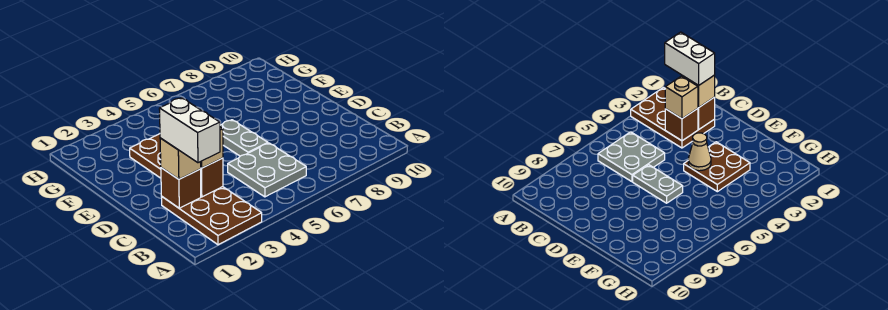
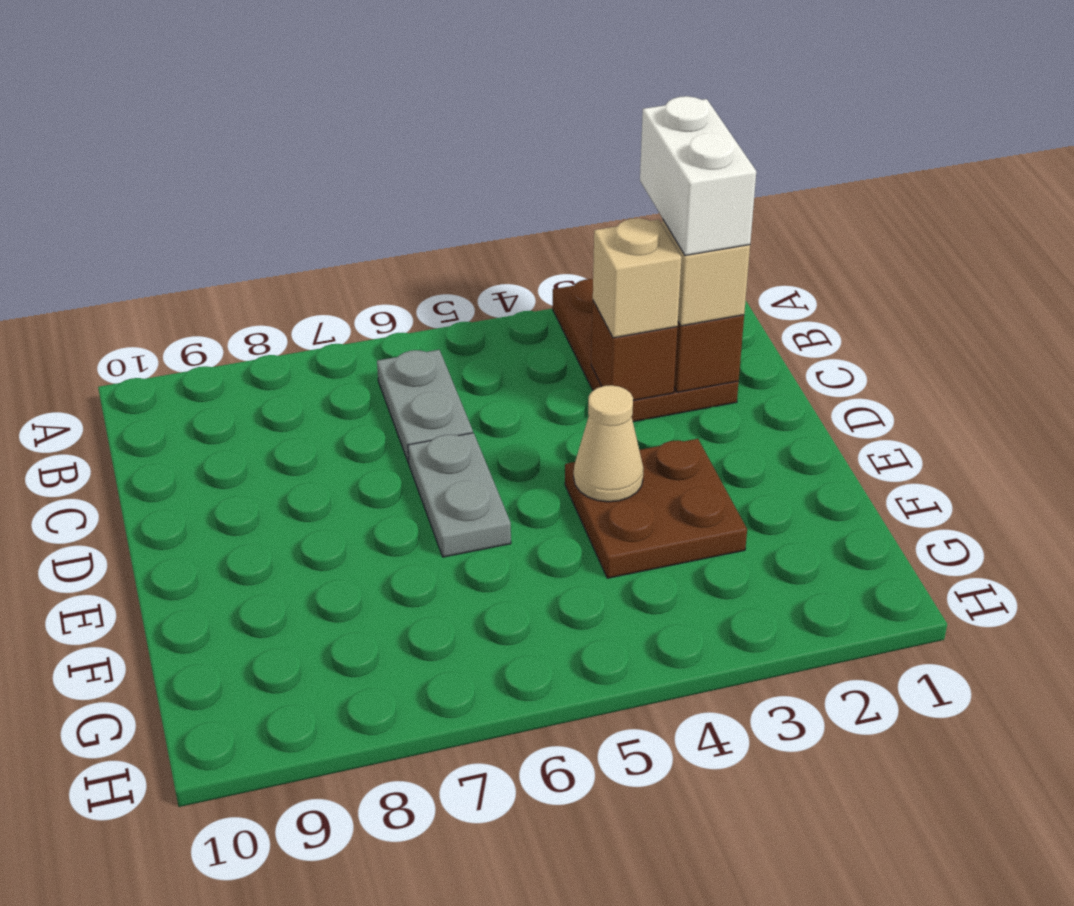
grey plate B5:C6 level 1 -> grey plate B6:C6 level 1

